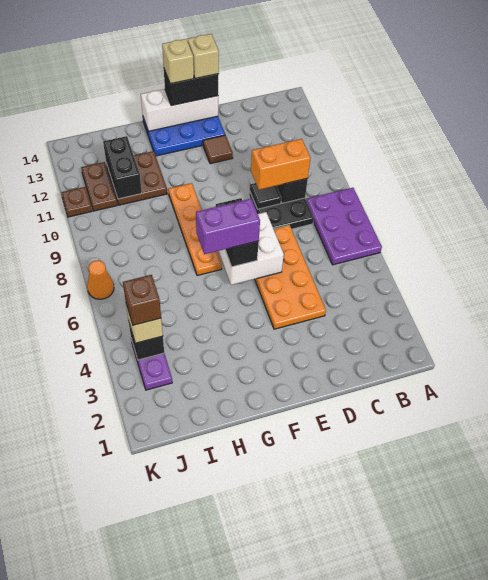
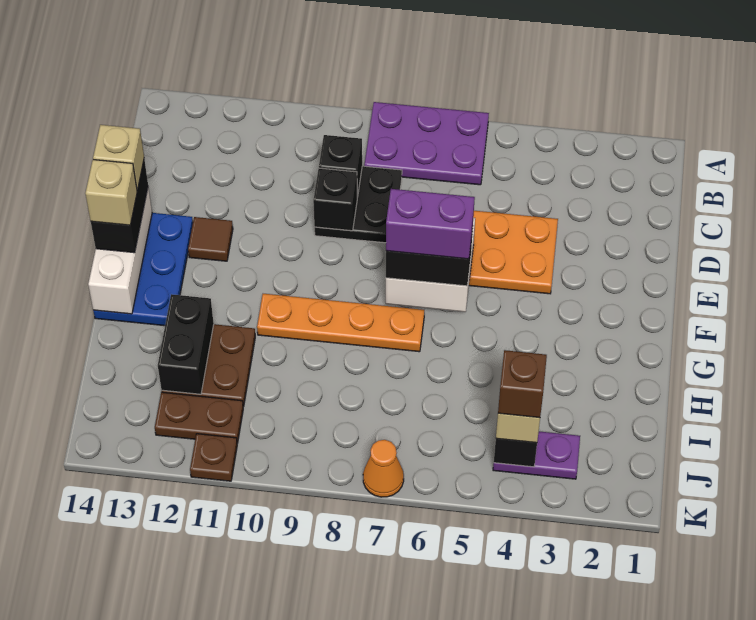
orange brick C9:D9 level 3 -> none
black tile D9 level 2 -> black brick D9 level 2
purple brick F6:G6 level 4 -> purple brick F6:F7 level 4
black brick I11:I12 level 2 -> black brick H12:I12 level 2

